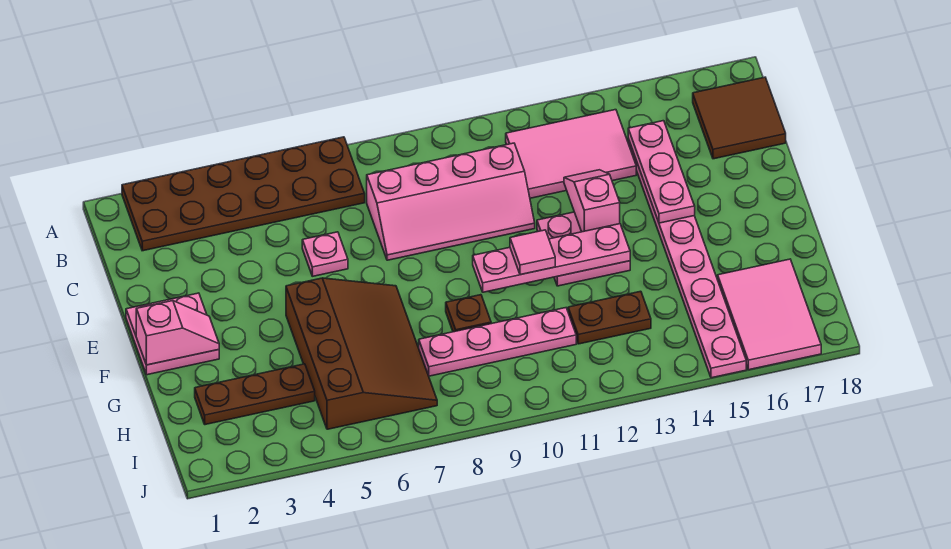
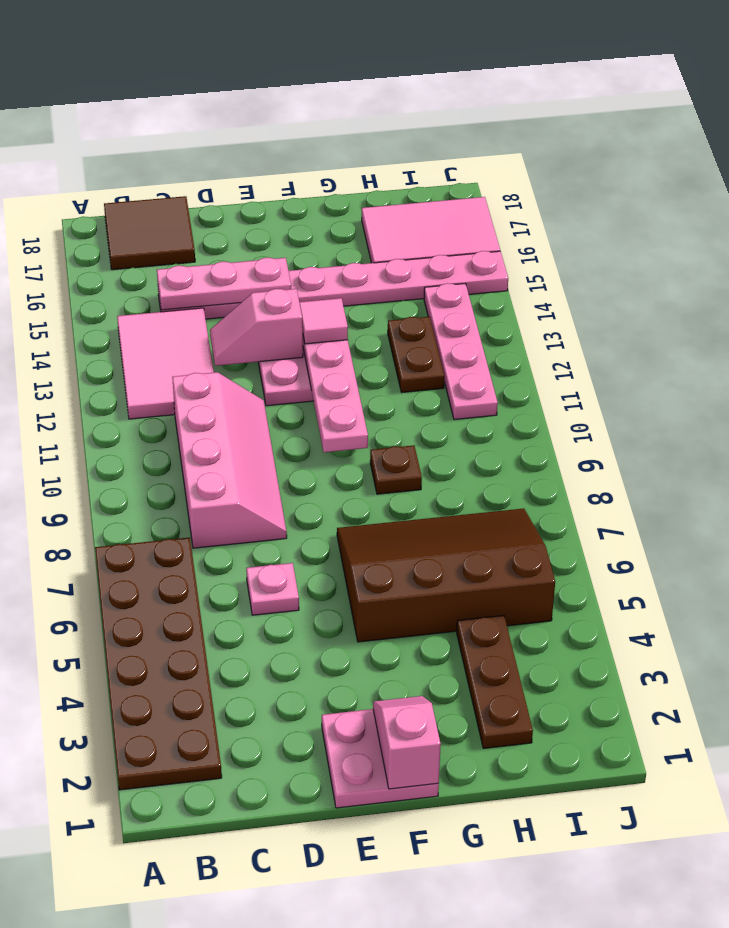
pink tile F11 level 3 -> pink tile F13 level 3
pink plate H8:H11 level 1 -> pink plate I11:I14 level 1

